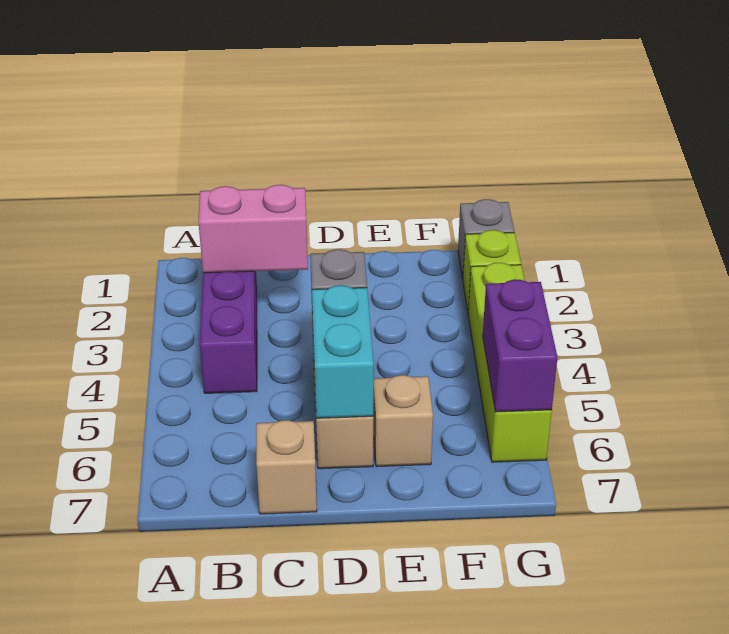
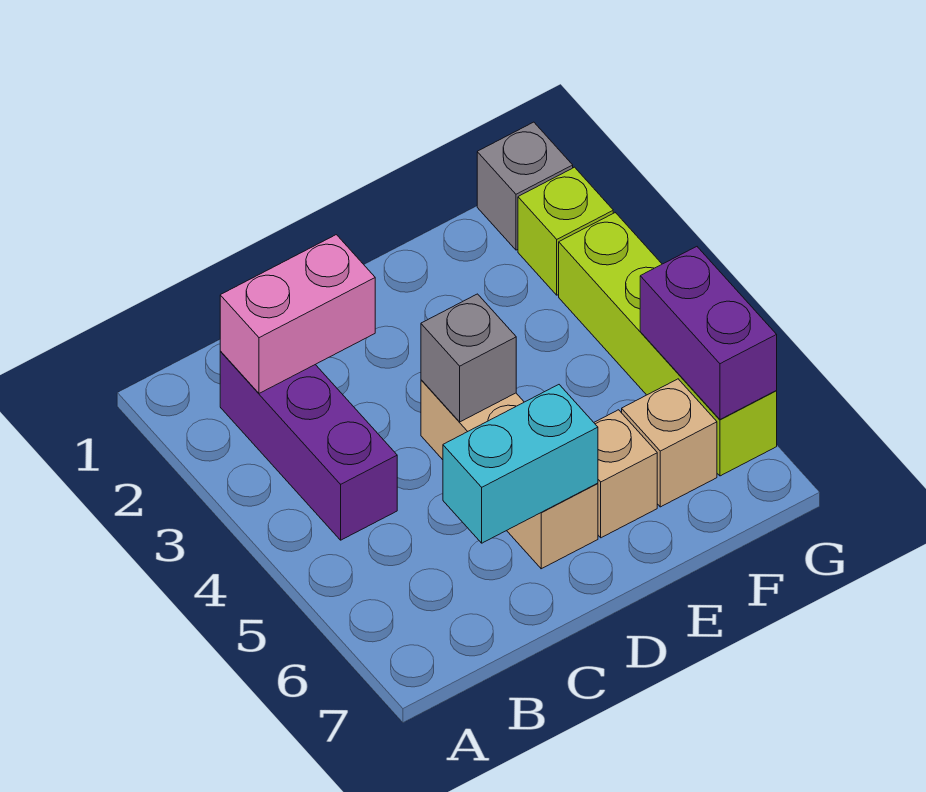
tan brick C7 level 1 -> tan brick F6 level 1
cyan brick D5:D6 level 2 -> cyan brick C6:D6 level 2

